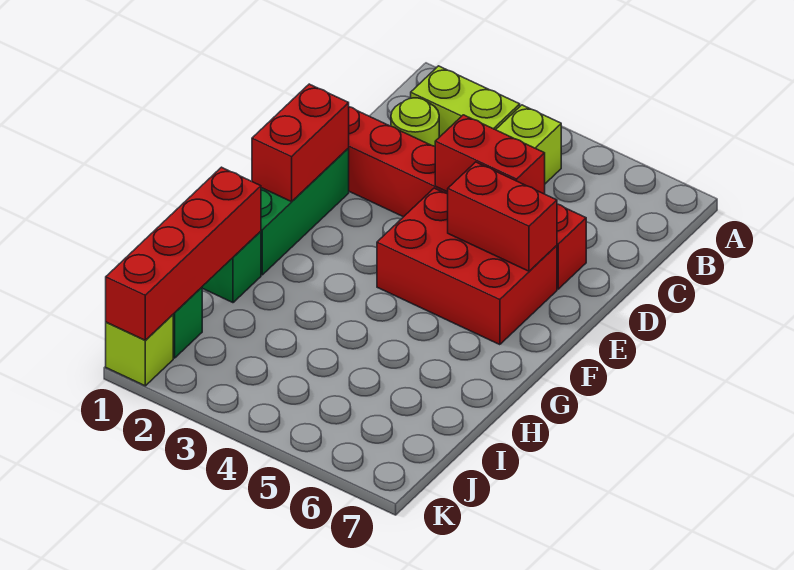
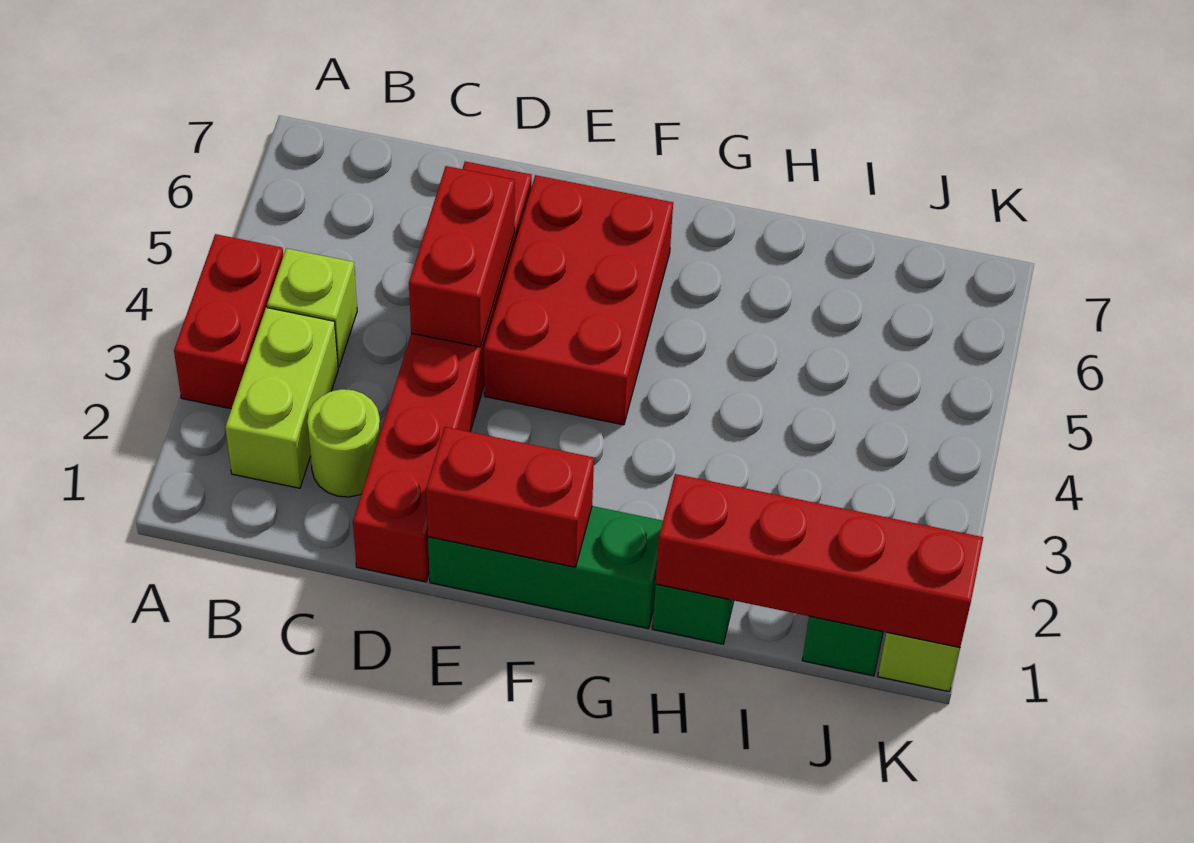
red brick E5:E6 level 2 -> red brick A3:A4 level 1

